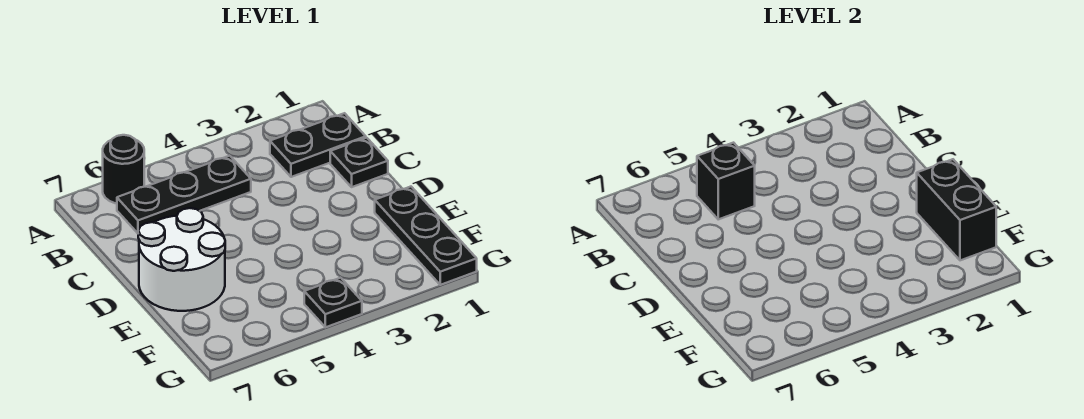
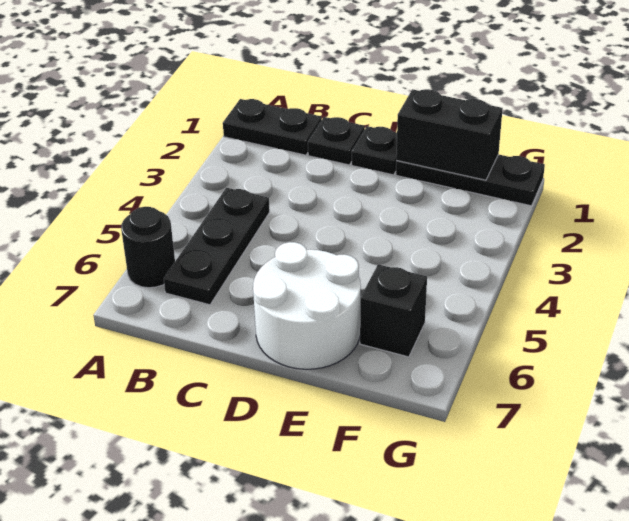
black plate B1:B2 level 1 -> black plate A1:B1 level 1
black brick B5 level 2 -> black brick F6 level 1
black plate G4 level 1 -> black plate D1 level 1

